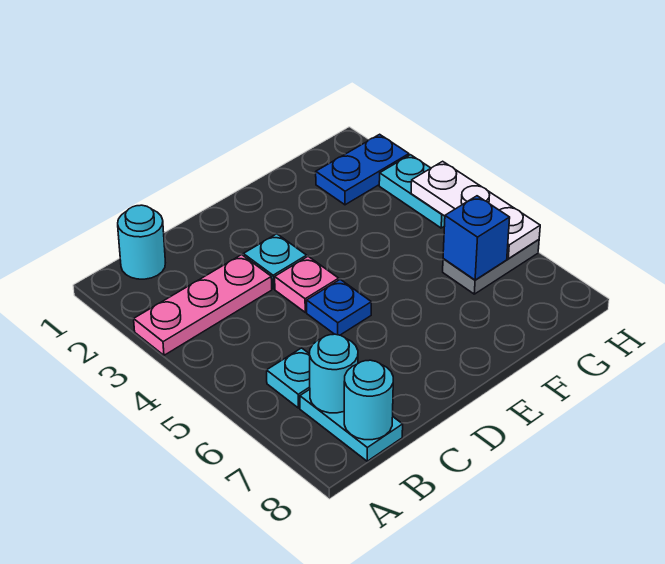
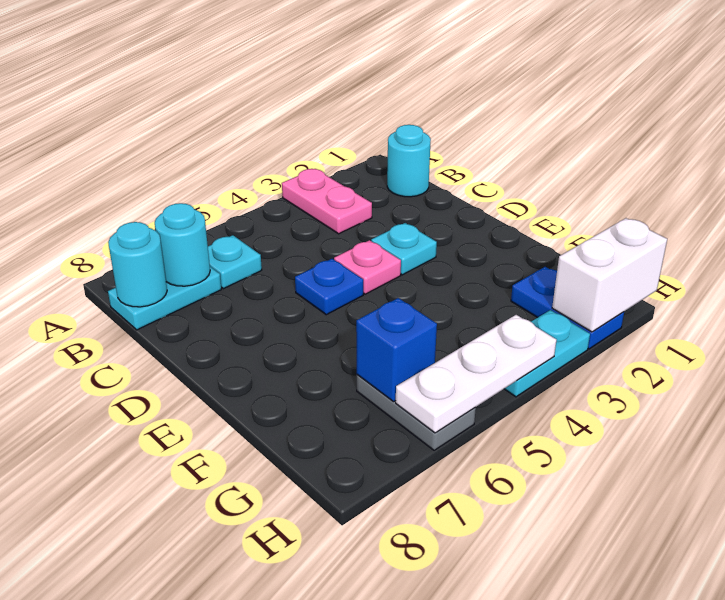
pink plate A3:C3 level 1 -> pink plate A3:B3 level 1
none -> white brick H1:H2 level 2

